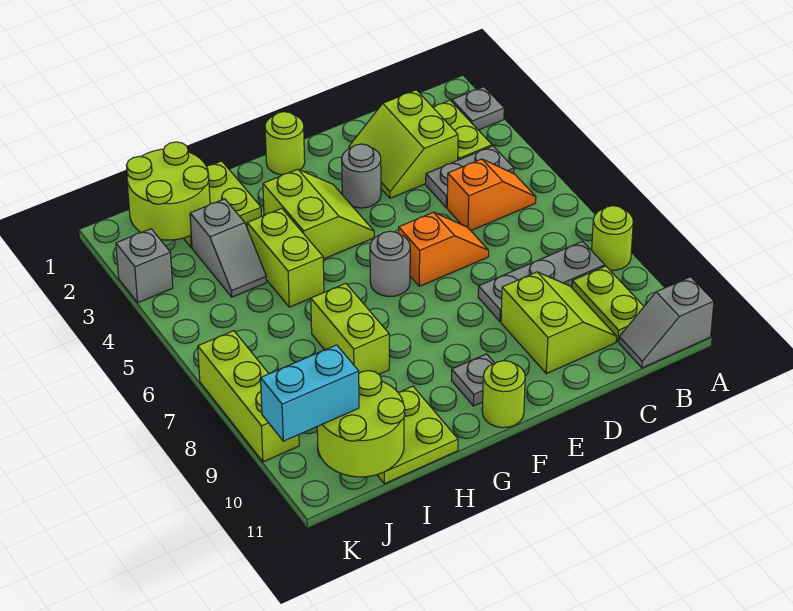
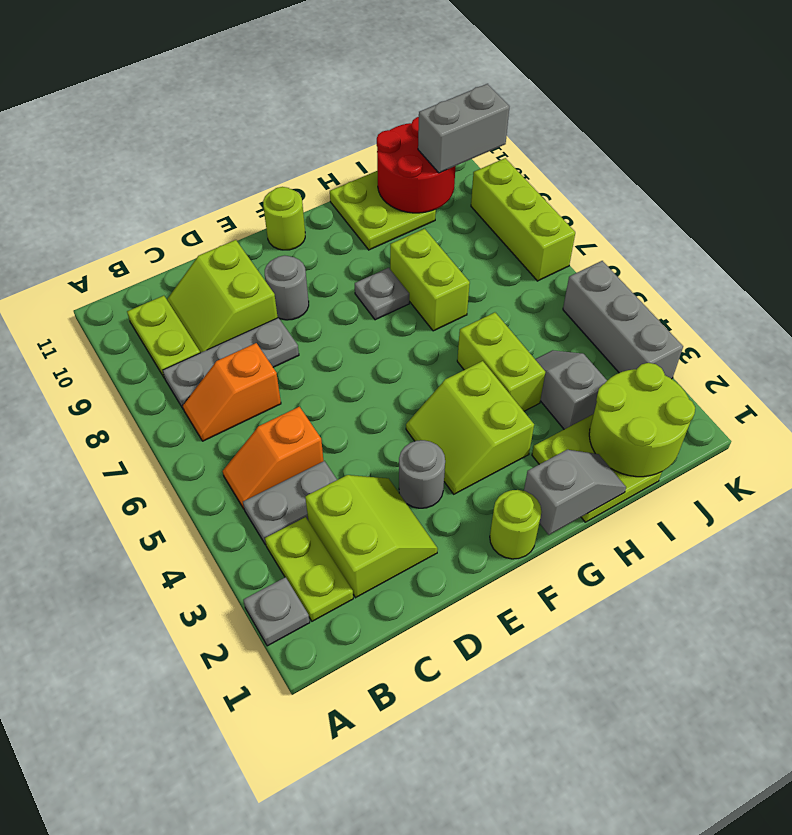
lime round brick A8 level 1 -> none
grey slope A11:B11 level 1 top A -> grey slope G1:H1 level 2 top G
orange slope D6:E6 level 1 top E -> orange slope B7:C7 level 1 top C
grey round brick F6 level 1 -> grey round brick E9 level 1
grey plate F10 level 1 -> grey plate G8 level 1
lime round brick I10:J11 level 2 -> red round brick I10:J11 level 2
cyan brick J10:K10 level 3 -> grey brick J10:K10 level 3
grey brick K3 level 1 -> grey brick K3:K5 level 1

